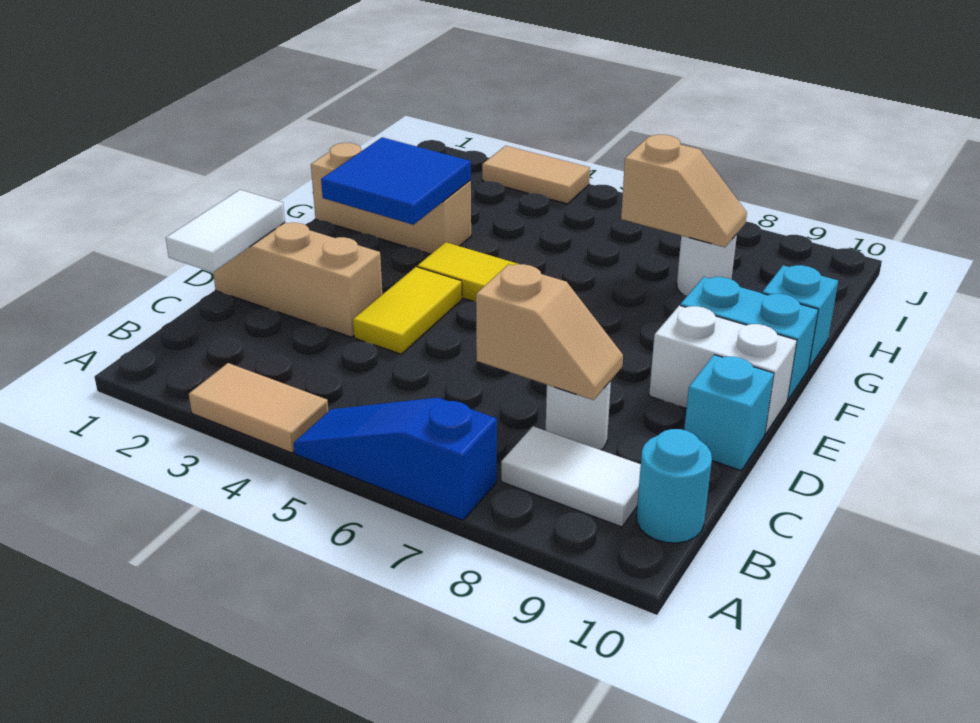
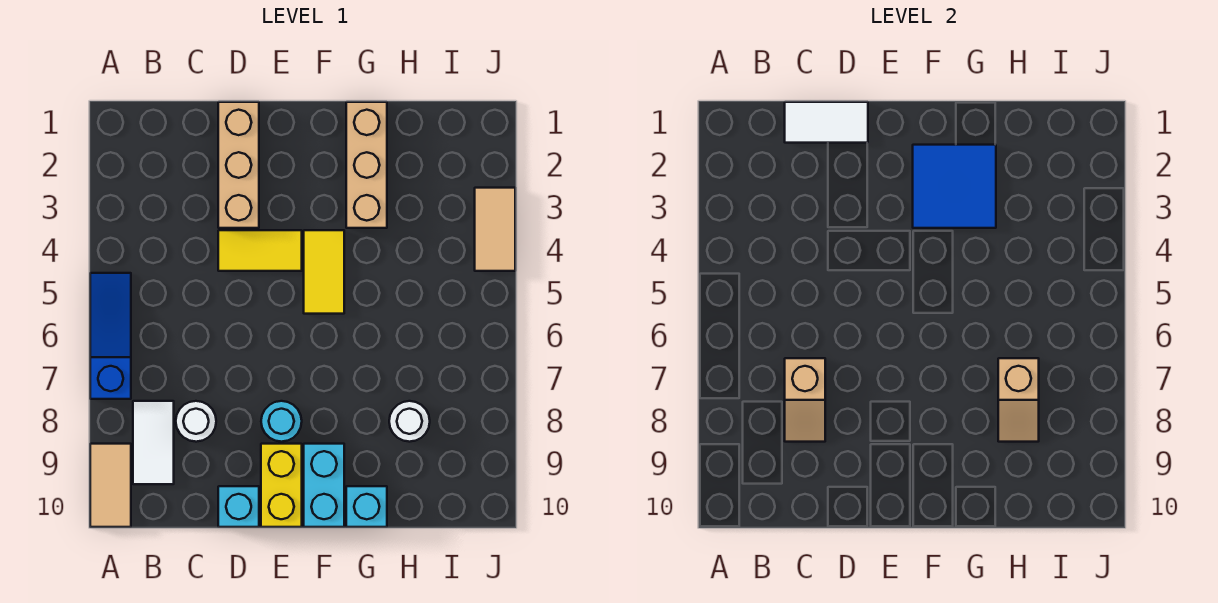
tan tile A3:A4 level 1 -> tan tile A9:A10 level 1
cyan round brick B10 level 1 -> cyan round brick E8 level 1
white brick E9:E10 level 1 -> yellow brick E9:E10 level 1

